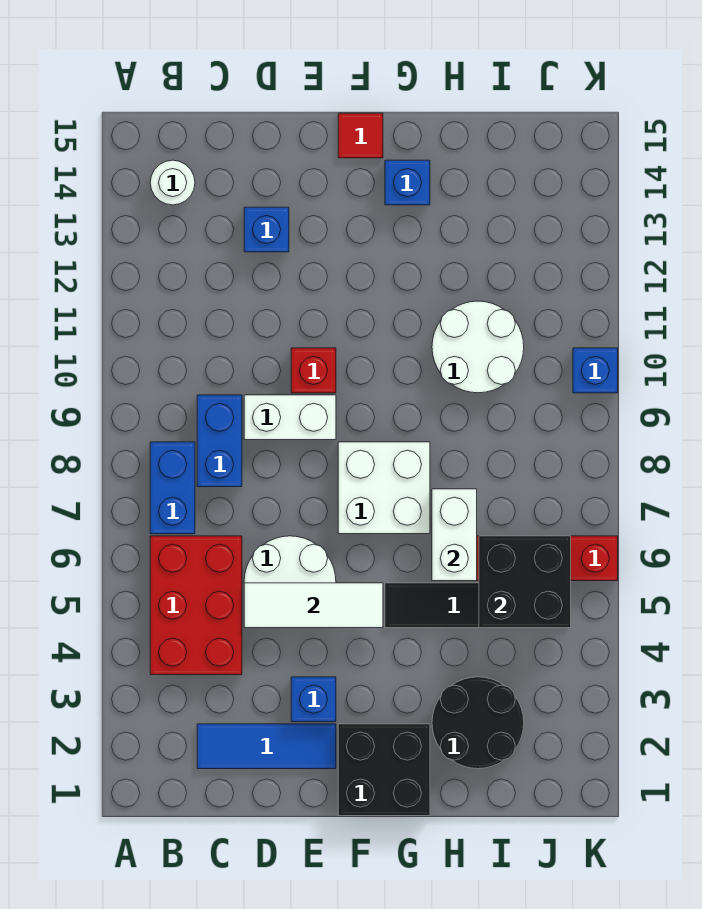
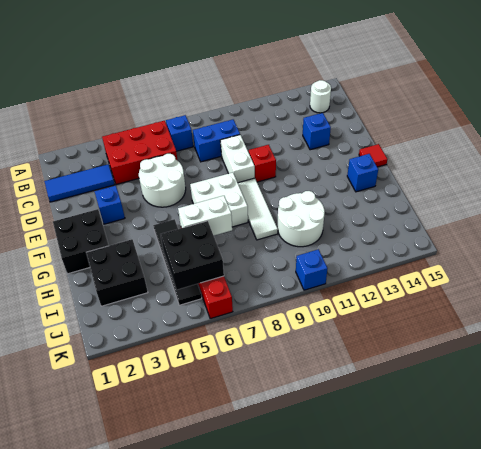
blue brick B7:B8 level 1 -> blue brick B7 level 1
blue tile C2:E2 level 1 -> blue tile C1:C3 level 1
white tile D5:F5 level 2 -> white tile F9:H9 level 1
black round brick H2:I3 level 1 -> black brick H2:I3 level 1

